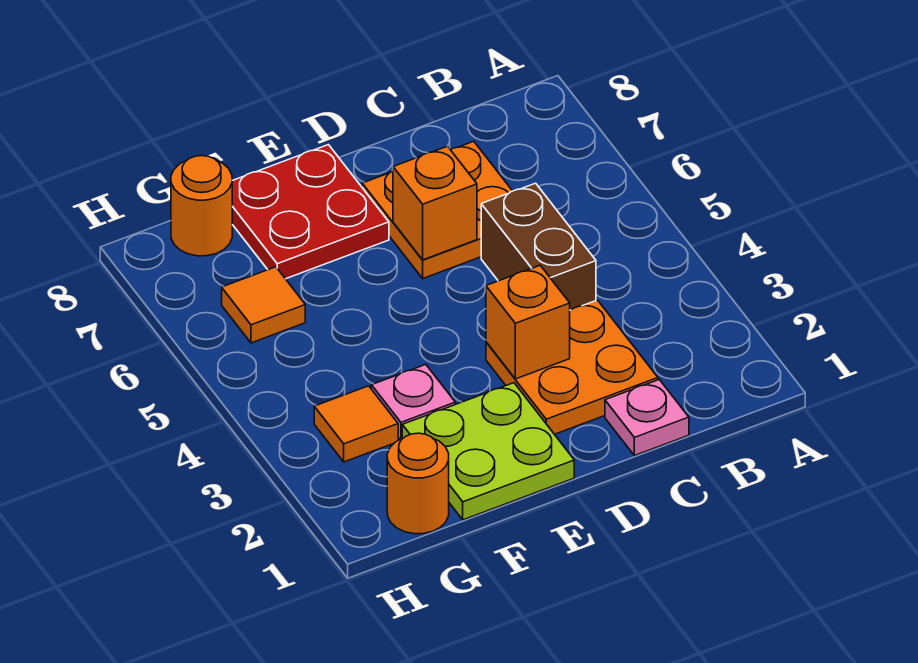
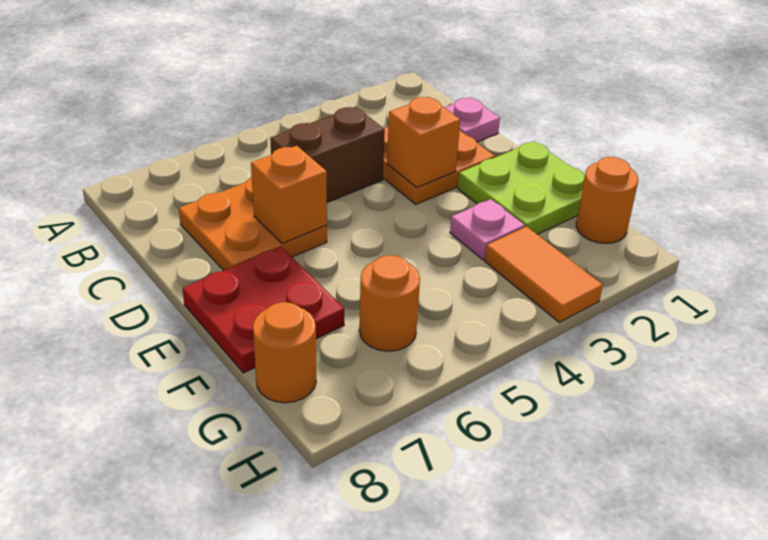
orange tile G3 level 1 -> orange tile G3:H3 level 1
orange tile G6 level 1 -> orange round brick G6 level 1

